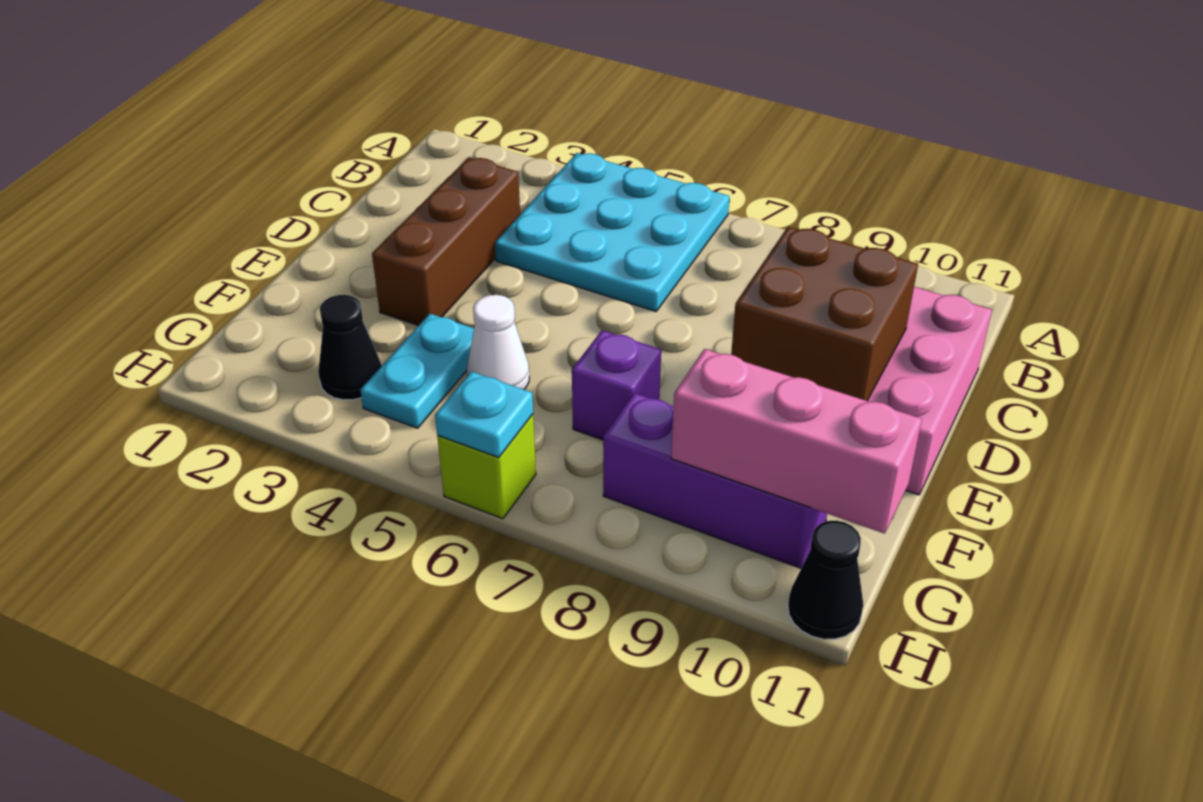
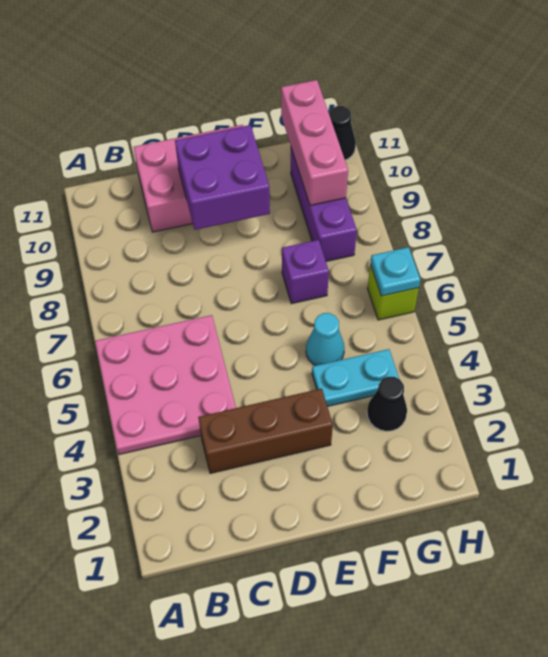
cyan plate A4:C6 level 1 -> pink plate A4:C6 level 1
brown brick D9:E10 level 2 -> purple brick D9:E10 level 2
white cone F5 level 1 -> cyan cone F5 level 1

